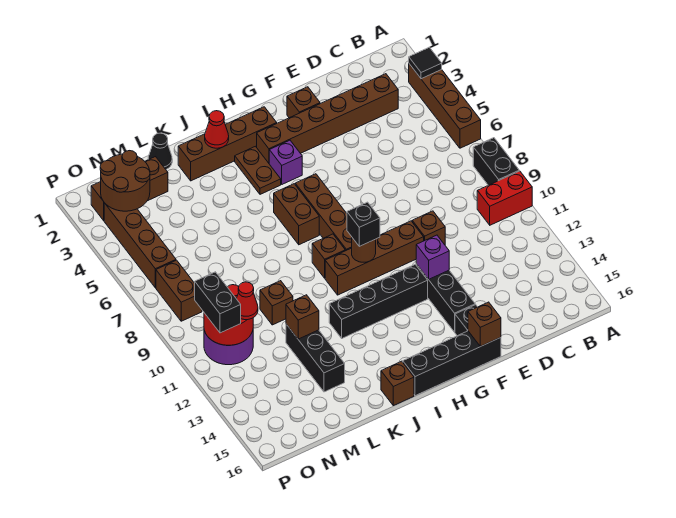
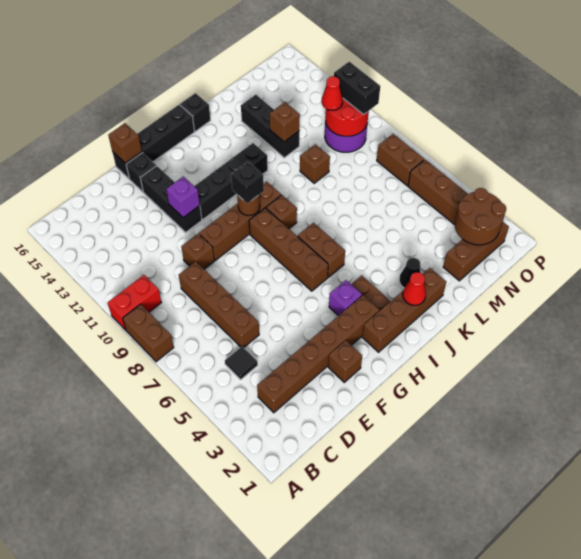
brown brick A3:A6 level 1 -> brown brick D6:D9 level 1
black tile A3 level 2 -> black tile C5 level 1
black brick A8:A9 level 1 -> brown brick A8:A9 level 1
brown brick J16 level 1 -> black brick J16 level 1
black cone L1 level 1 -> black cone K3 level 1

